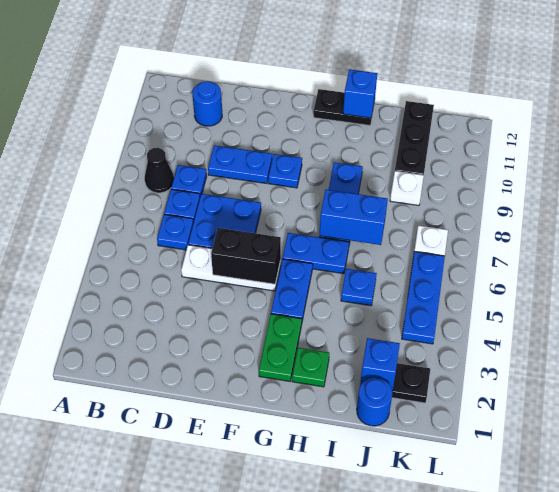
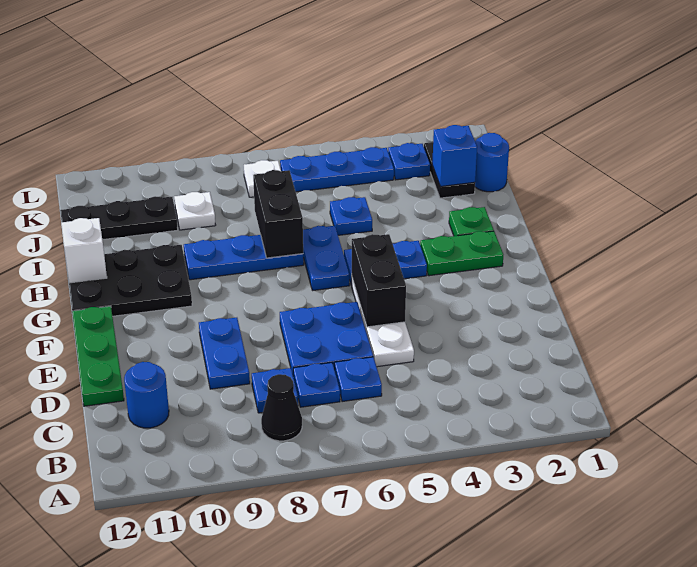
none -> green plate D12:F12 level 1
blue plate F9 level 1 -> blue plate K3 level 1
black plate G12:H12 level 1 -> black plate G10:H12 level 1
blue brick H7:I7 level 2 -> black brick H7:I7 level 2
blue brick H12 level 2 -> white brick H12 level 2

